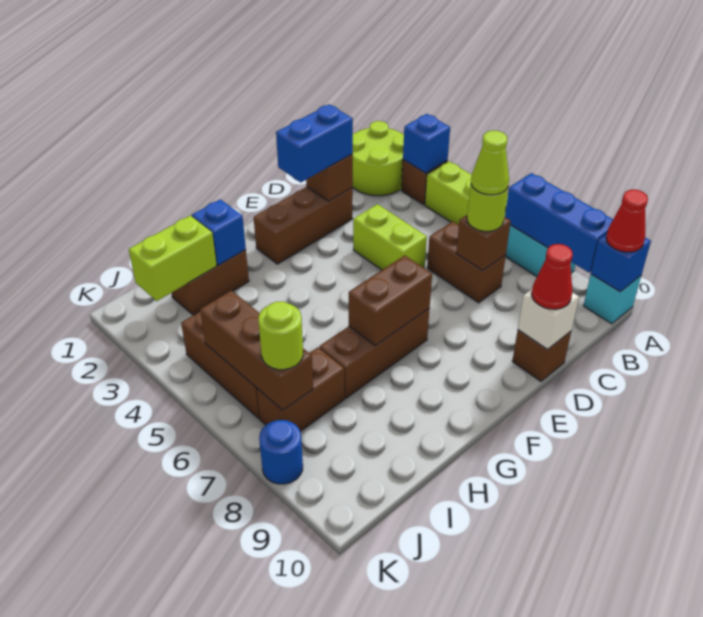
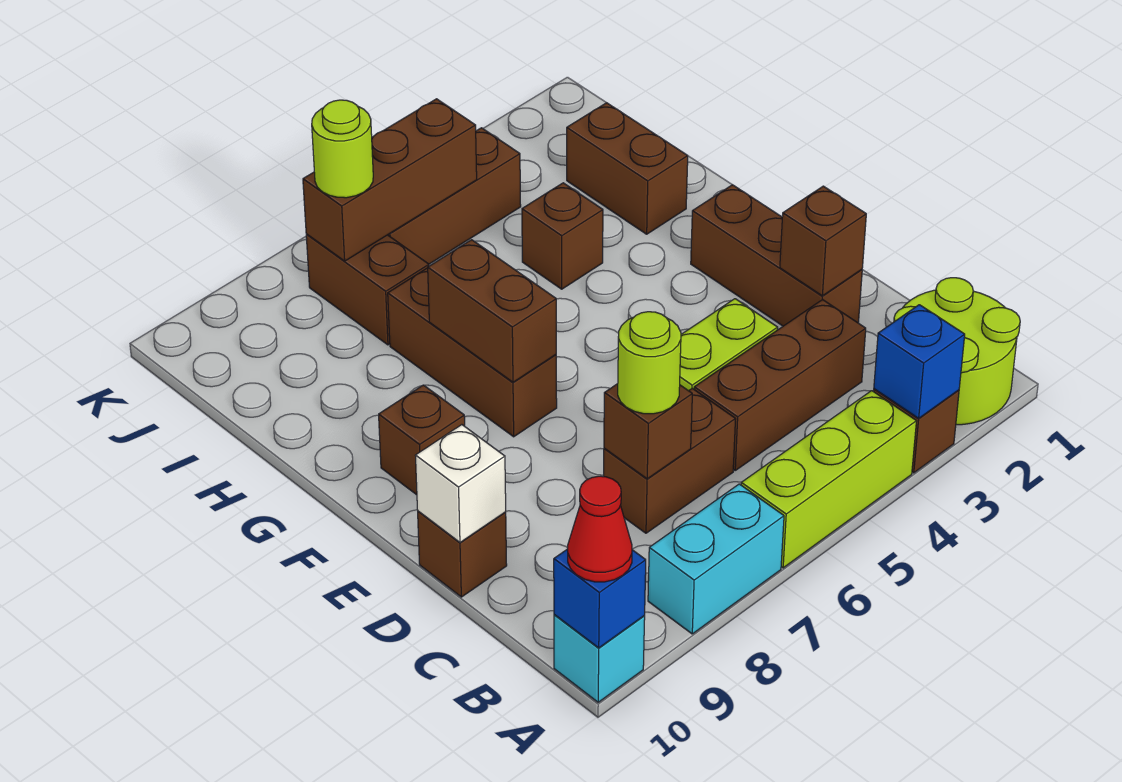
blue brick A7:A9 level 2 -> none
none -> brown brick C3:C5 level 1
lime cone C7 level 4 -> none
blue brick D2:E2 level 3 -> none
red cone D10 level 3 -> none
none -> brown brick F9 level 1
blue brick H2 level 2 -> none
none -> brown brick H4 level 1
lime brick I2:J2 level 2 -> none
blue round brick K8 level 1 -> none

